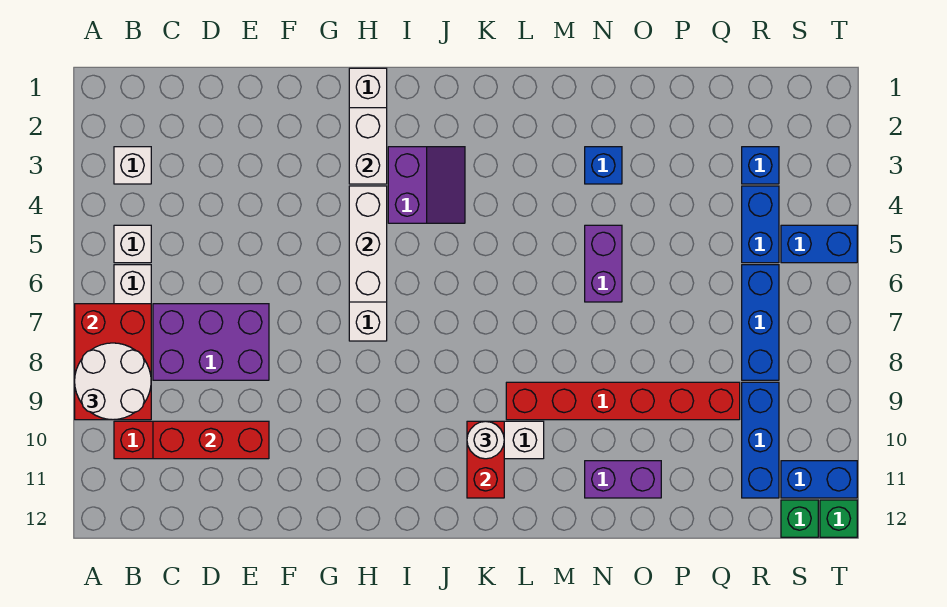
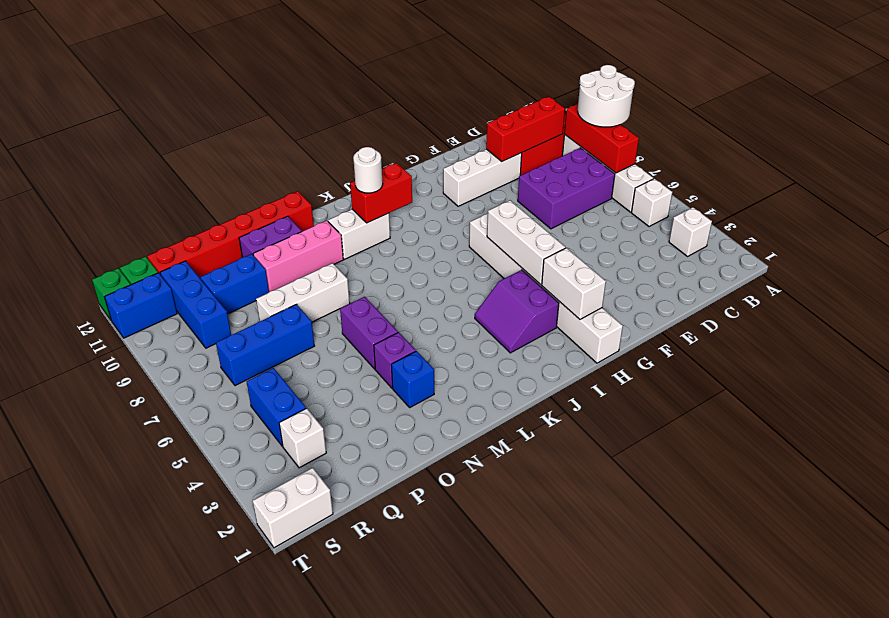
red brick A7:B9 level 2 -> red brick B7:B9 level 2
none -> white brick E10:G10 level 1
red brick K10:K11 level 2 -> red brick J10:K10 level 2
red brick L9:Q9 level 1 -> red brick M12:R12 level 1
none -> pink brick M10:O10 level 1
none -> purple brick N4 level 1
none -> white brick N8:P8 level 1
blue brick R3 level 1 -> white brick R3 level 1
blue brick R6:R8 level 1 -> blue brick P7:R7 level 1
none -> white brick S1:T1 level 1
blue brick S5:T5 level 1 -> blue brick P10:Q10 level 1

